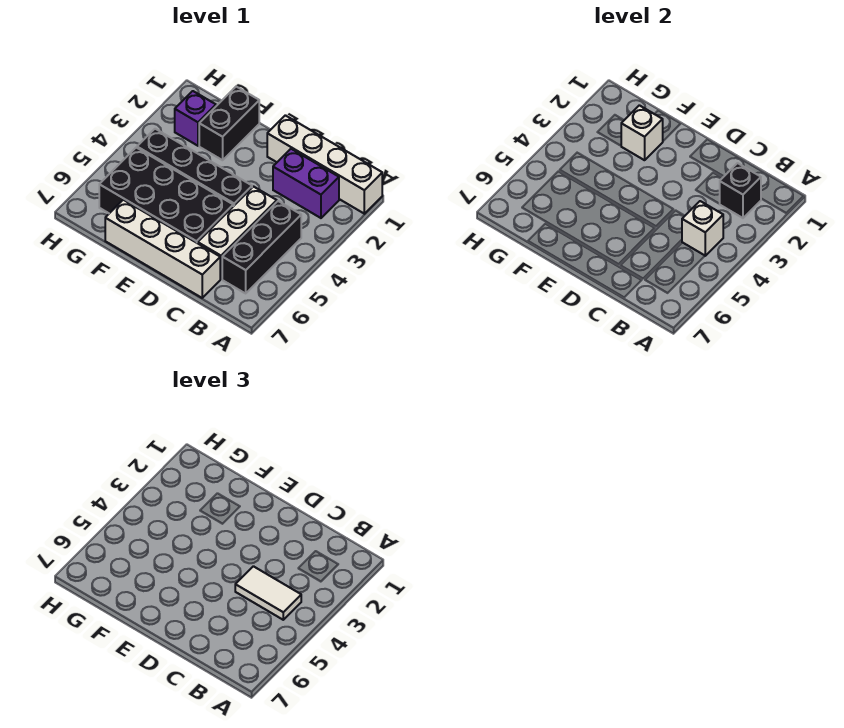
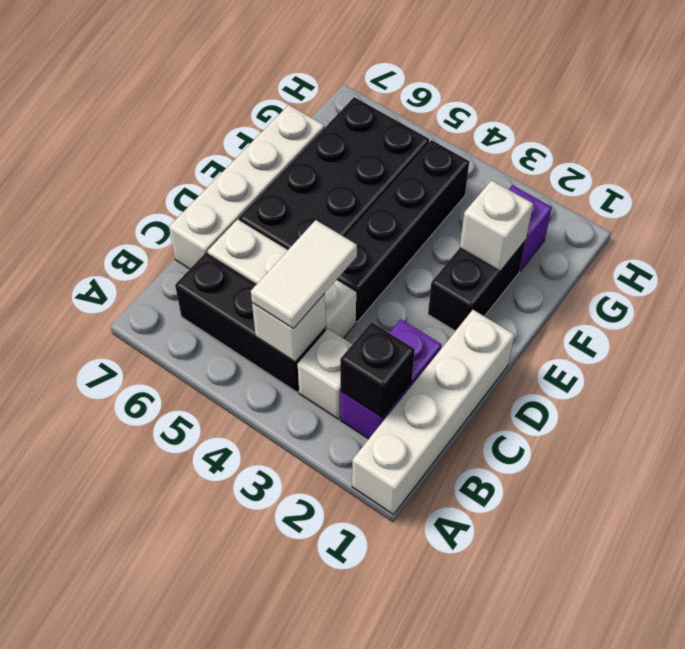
none -> white brick B3 level 1
black brick F1:F2 level 1 -> black brick E2:F2 level 1

